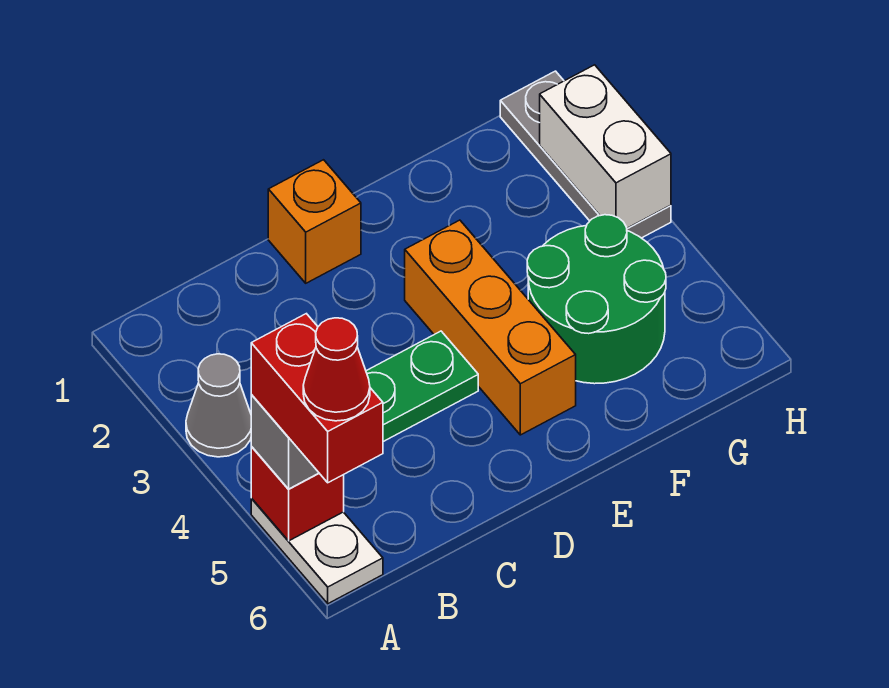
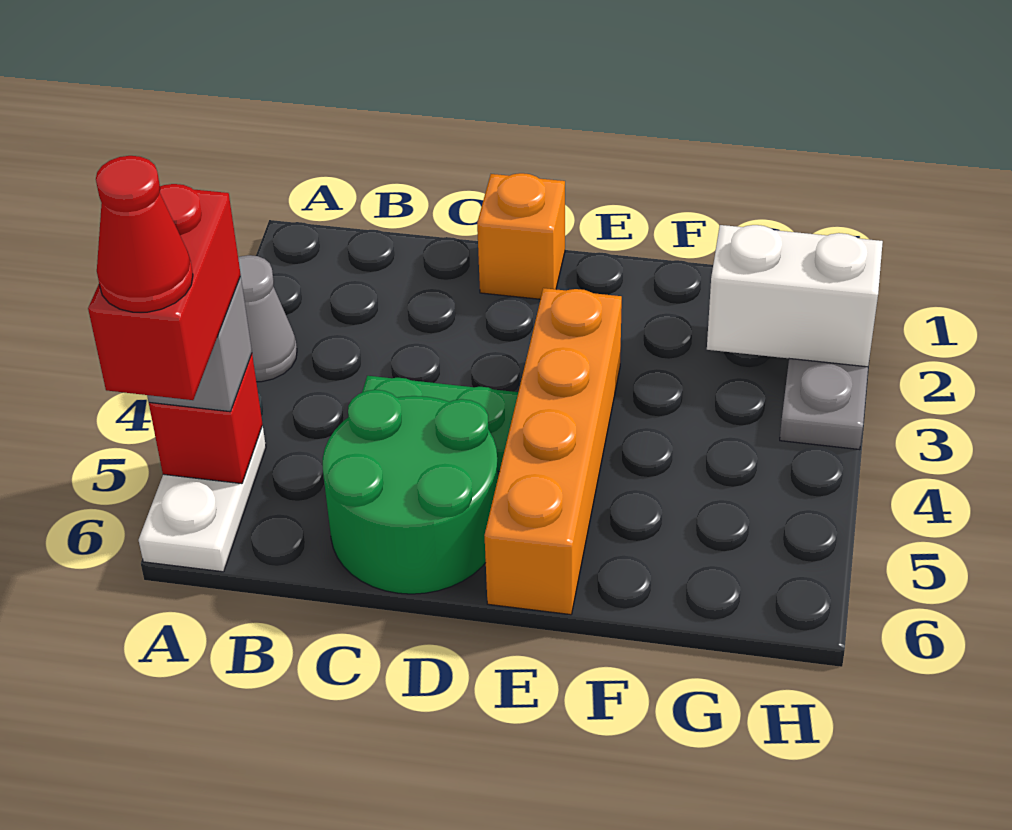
orange brick E3:E5 level 1 -> orange brick E3:E6 level 1
green round brick F4:G5 level 1 -> green round brick C5:D6 level 1
white brick H2:H3 level 2 -> white brick G2:H2 level 2

